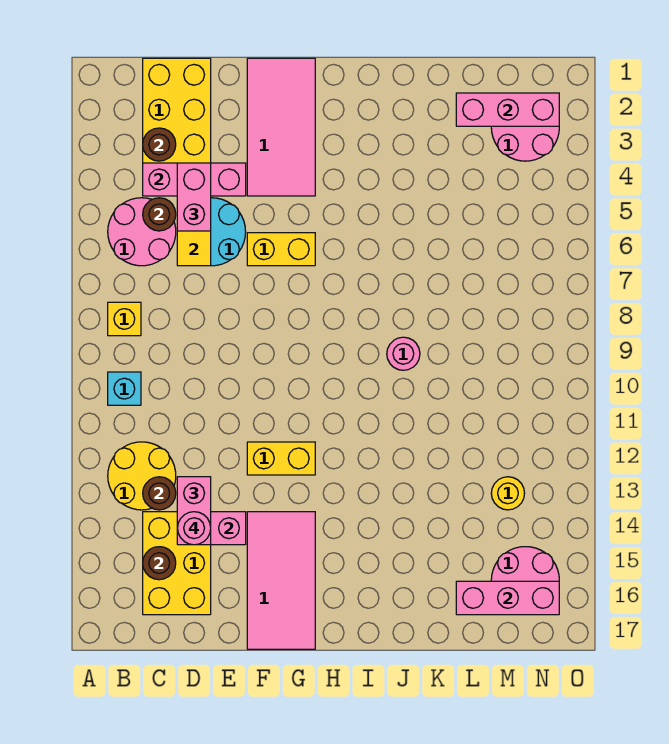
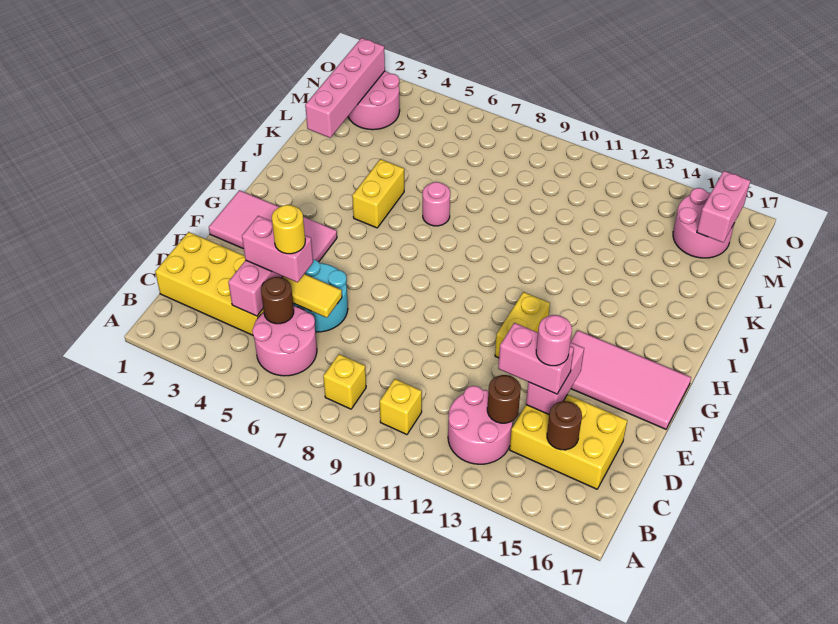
cyan brick B10 level 1 -> yellow brick B10 level 1
yellow round brick B12:C13 level 1 -> pink round brick B12:C13 level 1
brown round brick C3 level 2 -> none
yellow brick F6:G6 level 1 -> yellow brick I5:J5 level 1
pink round brick J9 level 1 -> pink round brick J7 level 1
pink brick L2:N2 level 2 -> pink brick K2:N2 level 2
pink brick L16:N16 level 2 -> pink brick M16:N16 level 2
yellow round brick M13 level 1 -> yellow round brick D5 level 4

